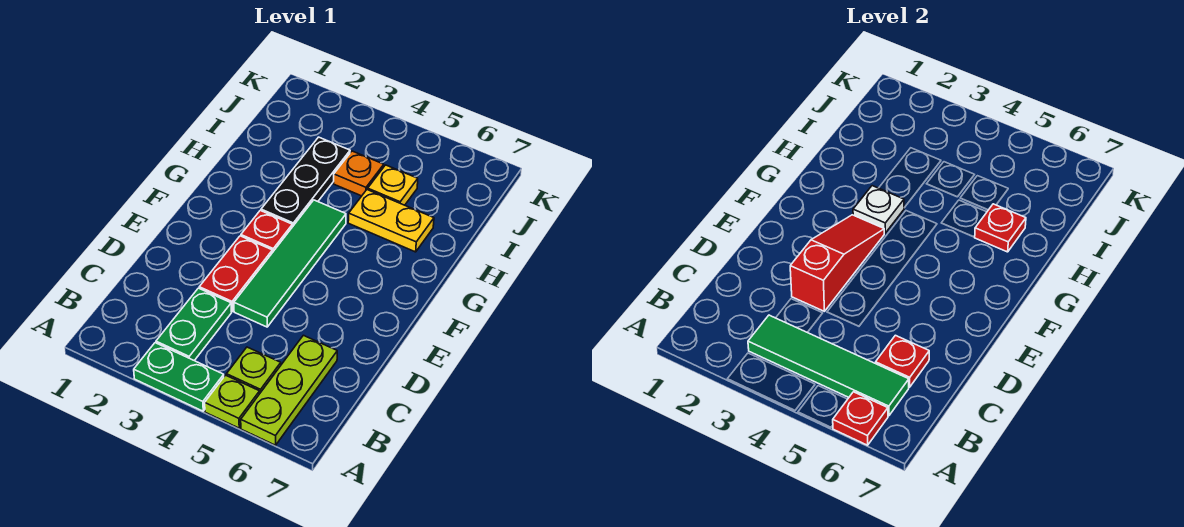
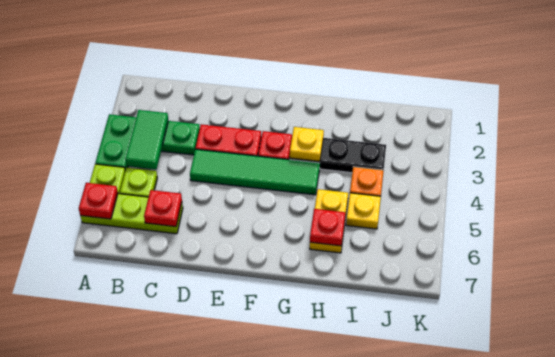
green tile B3:B6 level 2 -> green tile B3:B4 level 2
red slope D3:F3 level 2 top D -> none
white plate G3 level 2 -> yellow plate G3 level 2

